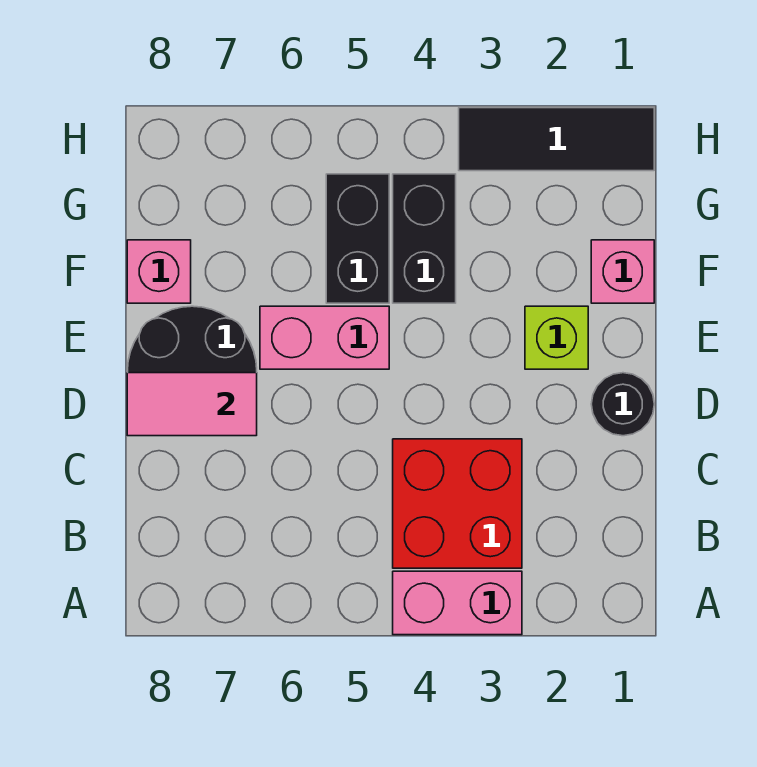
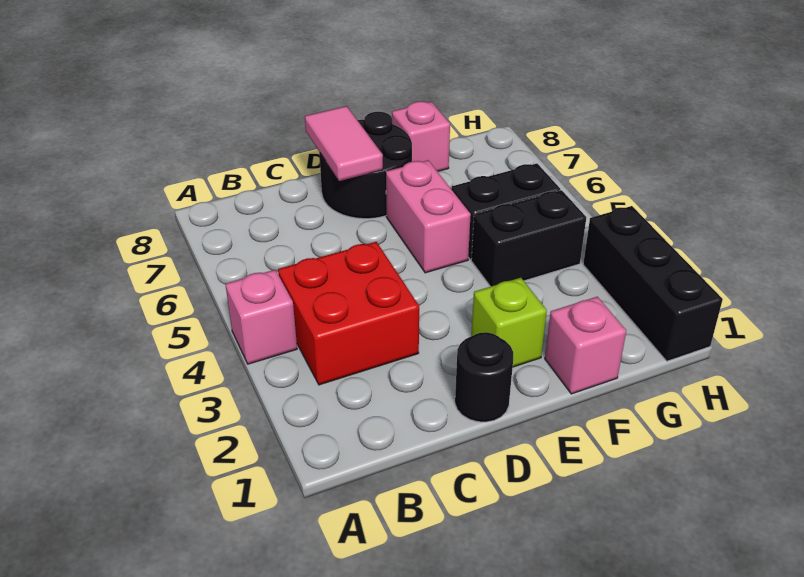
pink brick A3:A4 level 1 -> pink brick A4 level 1
black tile H1:H3 level 1 -> black brick H1:H3 level 1

